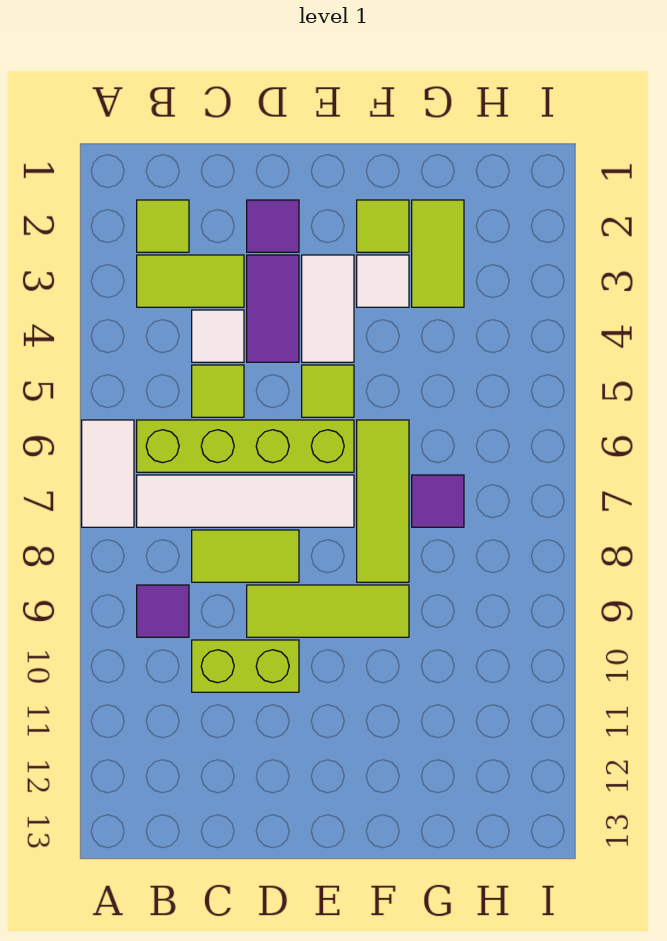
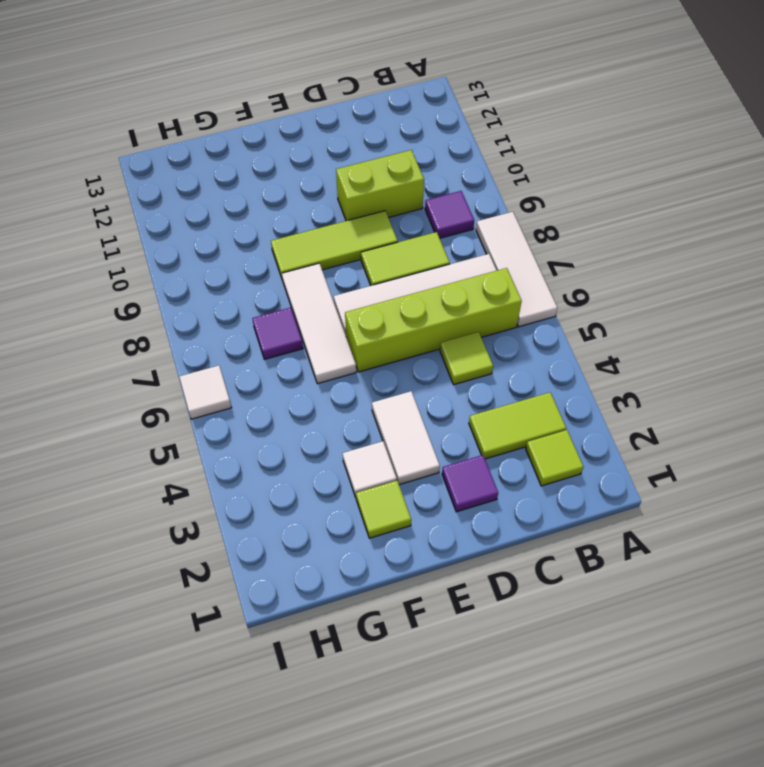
white tile A6:A7 level 1 -> white tile A6:A8 level 1
white tile C4 level 1 -> white tile I6 level 1
purple tile D3:D4 level 1 -> none
lime tile E5 level 1 -> none
lime tile F6:F8 level 1 -> white tile F6:F8 level 1
lime tile G2:G3 level 1 -> none

